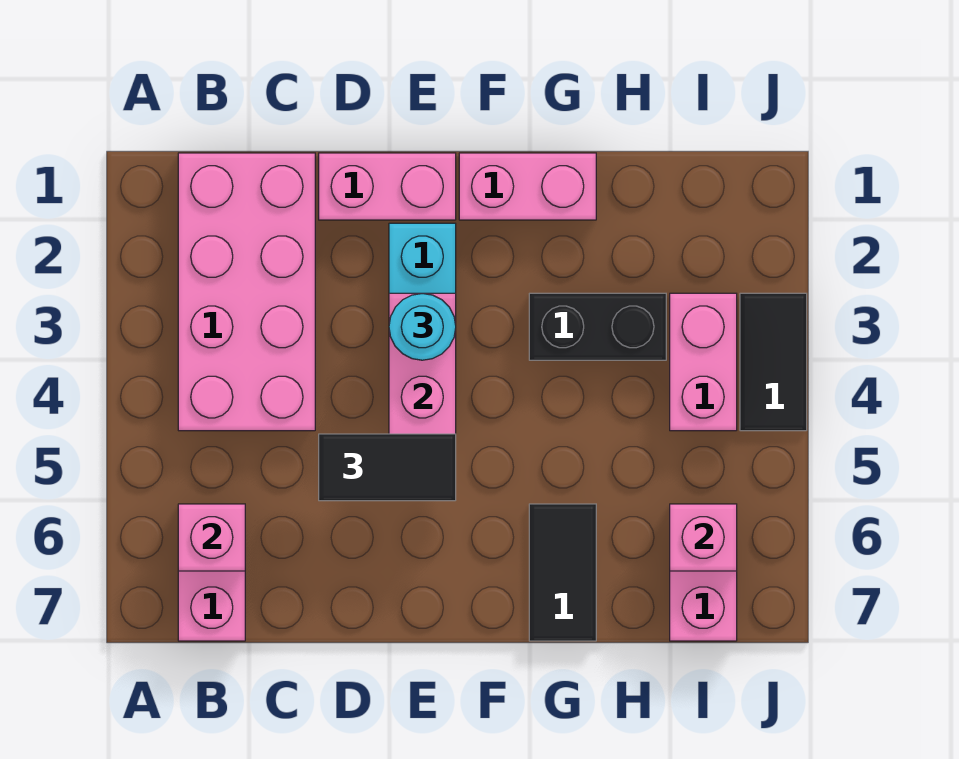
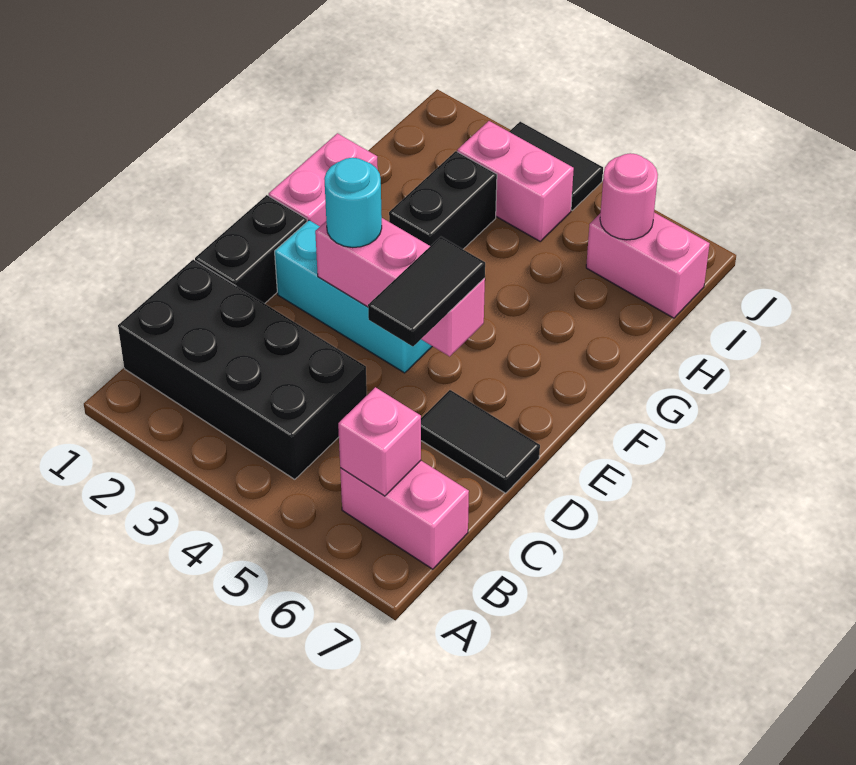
pink brick B1:C4 level 1 -> black brick B1:C4 level 1
pink brick D1:E1 level 1 -> black brick D1:E1 level 1
black tile G6:G7 level 1 -> black tile D6:D7 level 1
pink brick I6 level 2 -> pink round brick I6 level 2

